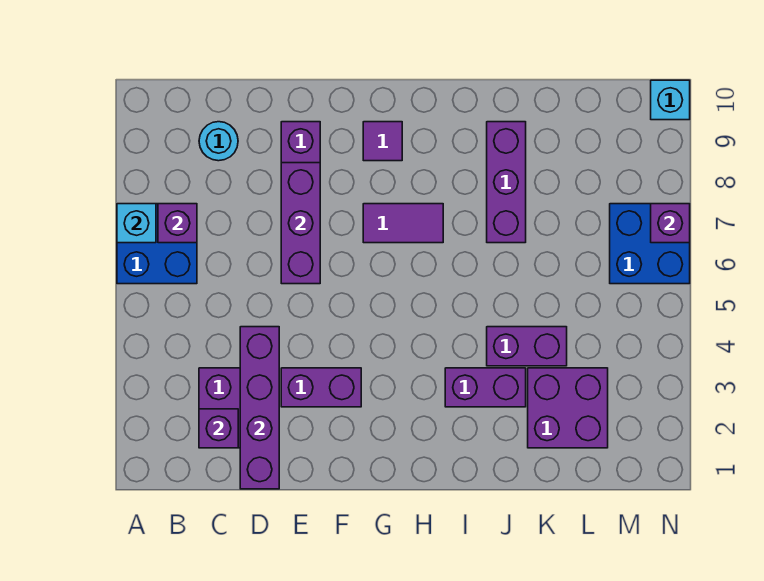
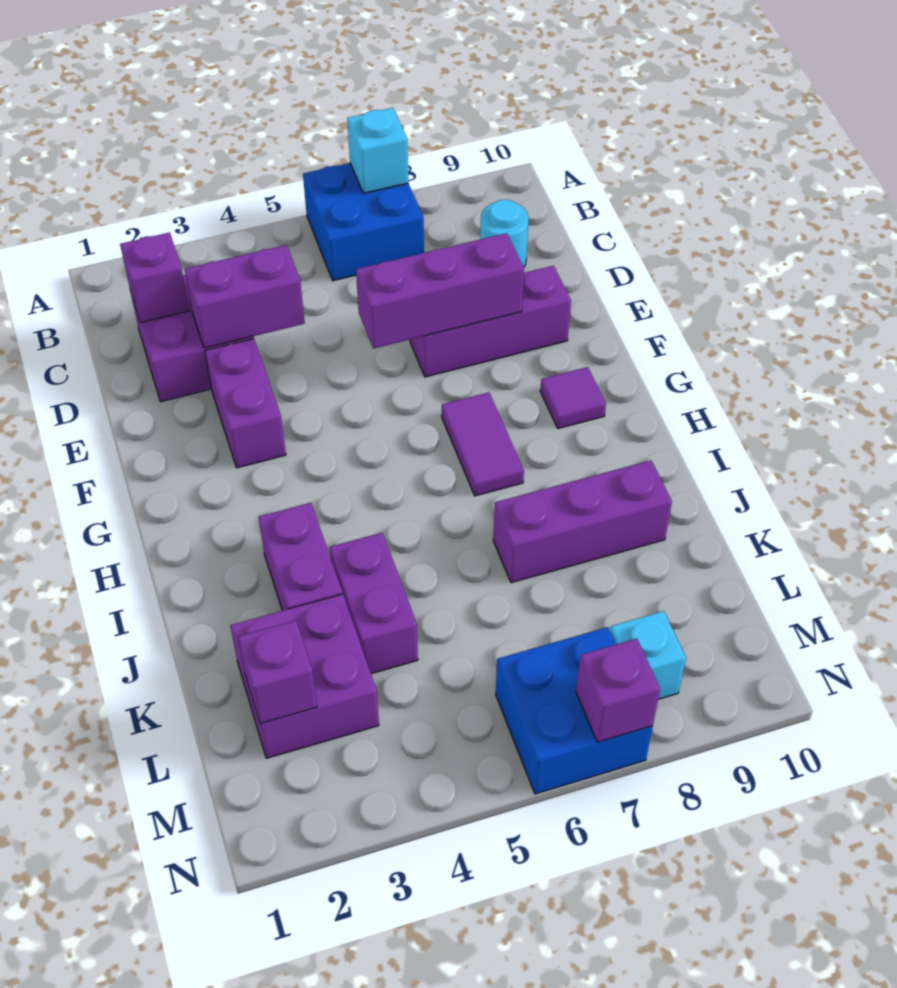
purple brick B7 level 2 -> purple brick L2 level 2
purple brick D1:D4 level 2 -> purple brick D3:D4 level 2
cyan brick N10 level 1 -> cyan brick M8 level 1

